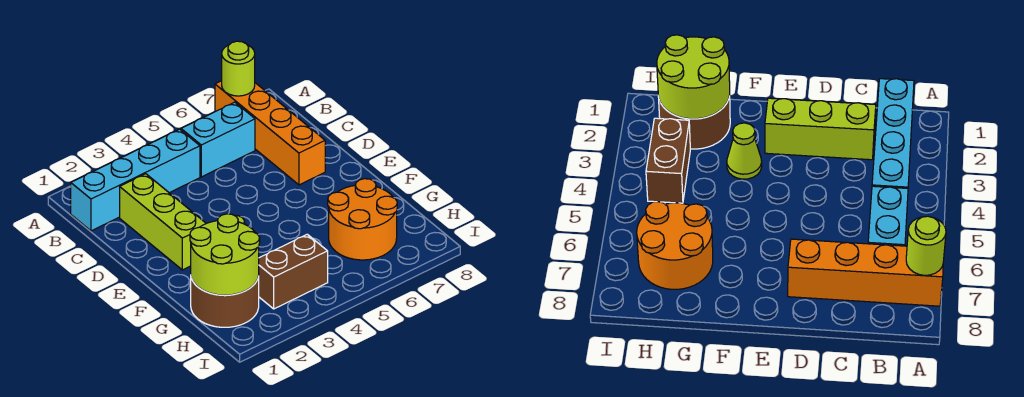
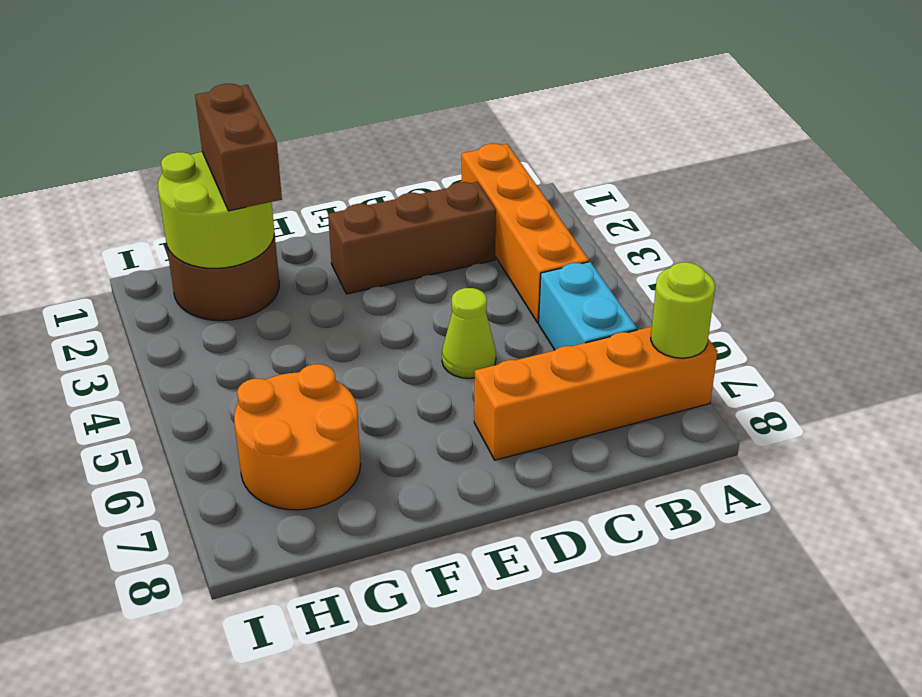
cyan brick B1:B4 level 1 -> orange brick B1:B4 level 1
lime brick C2:E2 level 1 -> brown brick C2:E2 level 1
lime cone F3 level 1 -> lime cone D5 level 1
brown brick H3:H4 level 1 -> brown brick G1:G2 level 3

